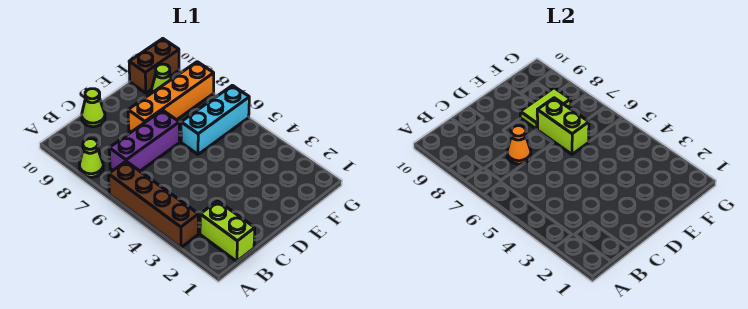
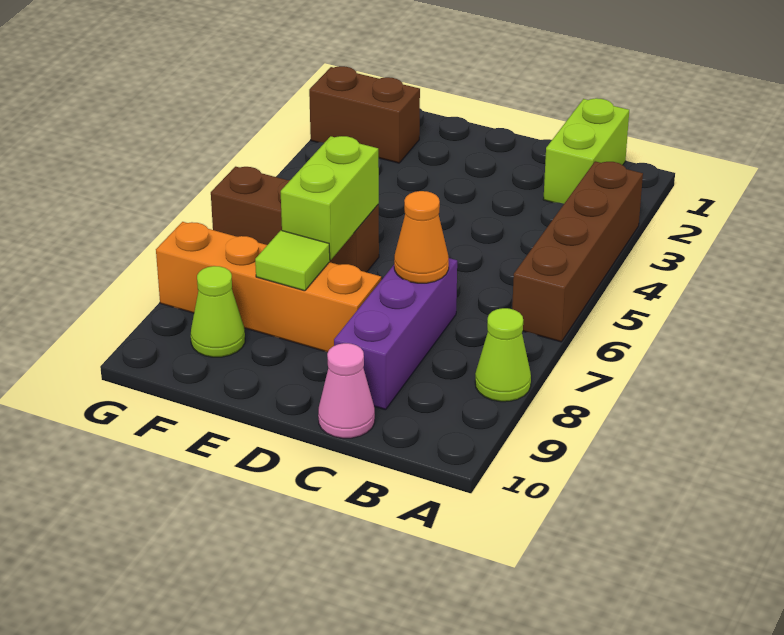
purple brick B7:D7 level 1 -> purple brick C7:C9 level 1
lime cone C10 level 1 -> pink cone C10 level 1
cyan brick E6:G6 level 1 -> brown brick E6:G6 level 1
lime tile E8:F8 level 2 -> lime tile E8 level 2
brown brick F10:G10 level 1 -> brown brick F2:G2 level 1

